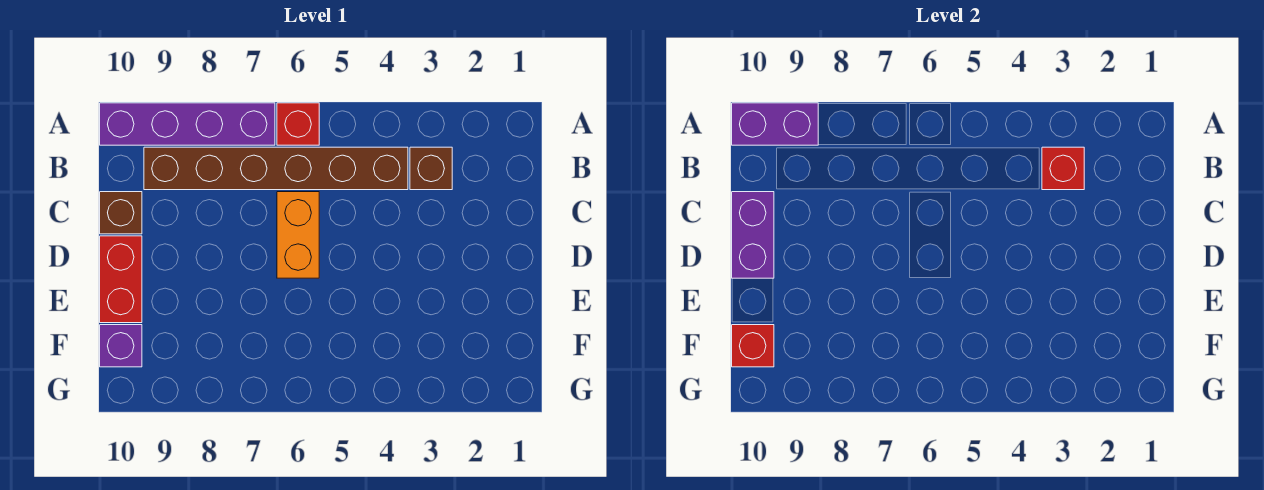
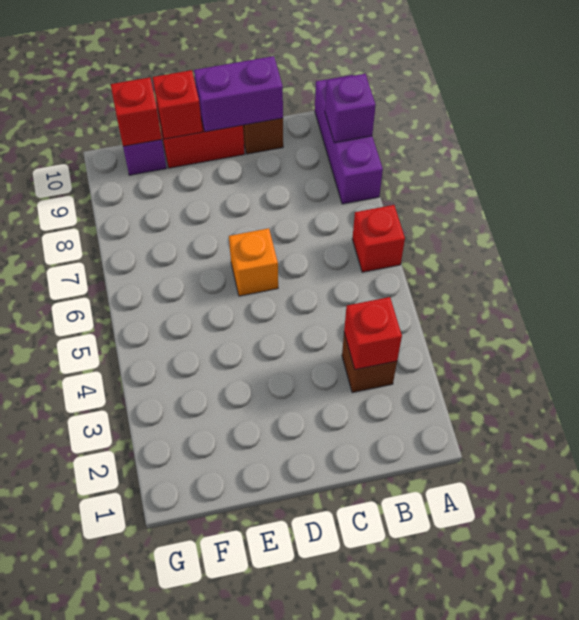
purple brick A7:A10 level 1 -> purple brick A8:A10 level 1
purple brick A9:A10 level 2 -> purple brick A9 level 2
brown brick B4:B9 level 1 -> none
orange brick C6:D6 level 1 -> orange brick D6 level 1
none -> red brick E10 level 2

